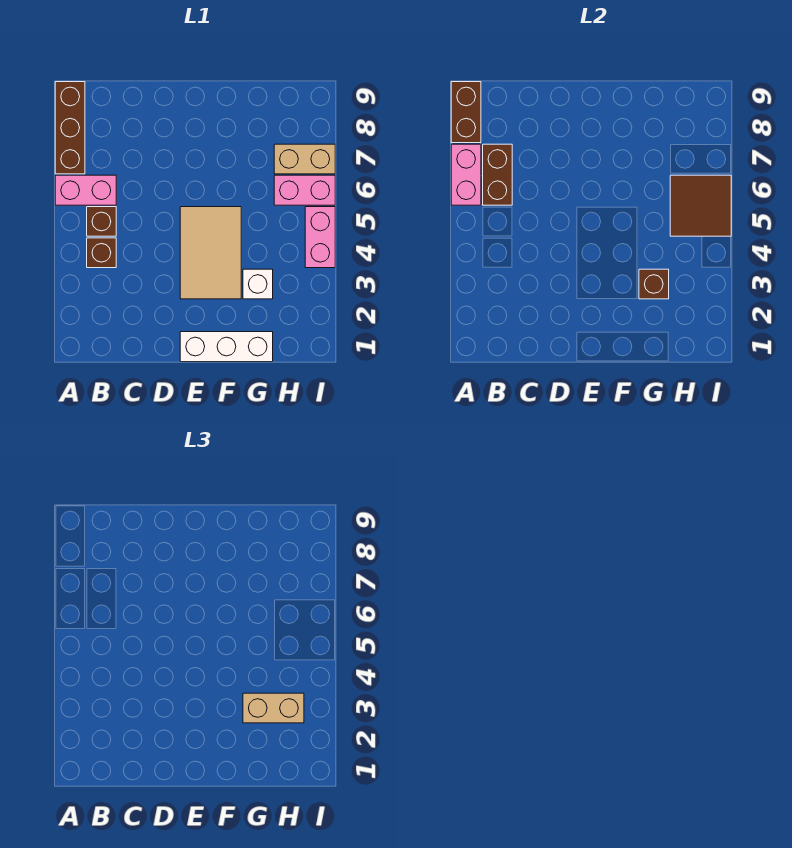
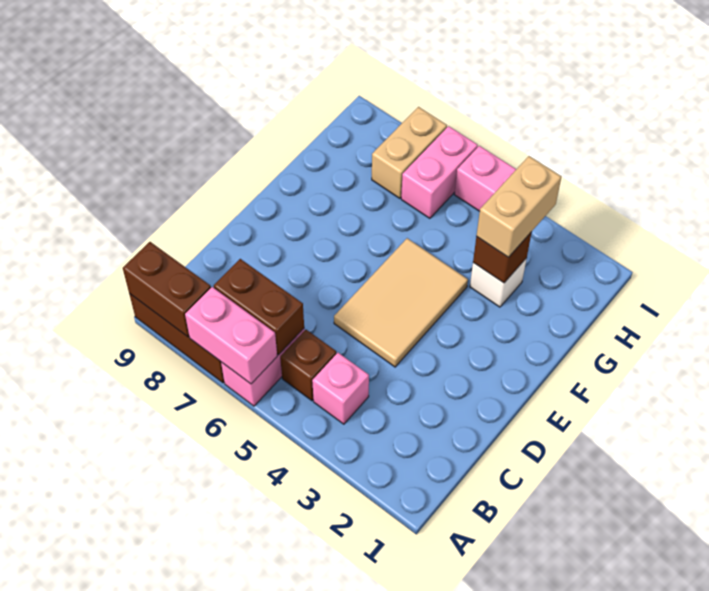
brown brick B4 level 1 -> pink brick B4 level 1
white brick E1:G1 level 1 -> none
tan tile E3:F5 level 1 -> tan tile D4:F5 level 1
brown tile H5:I6 level 2 -> none

